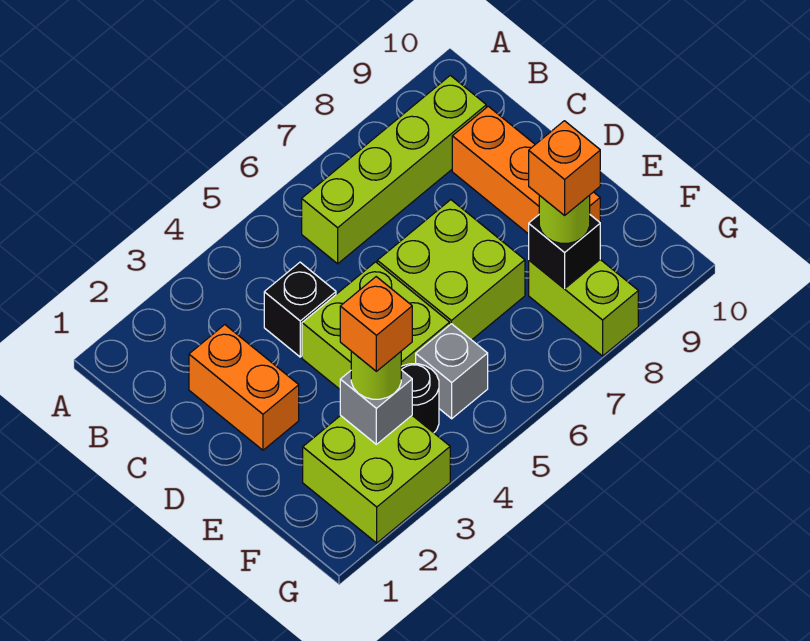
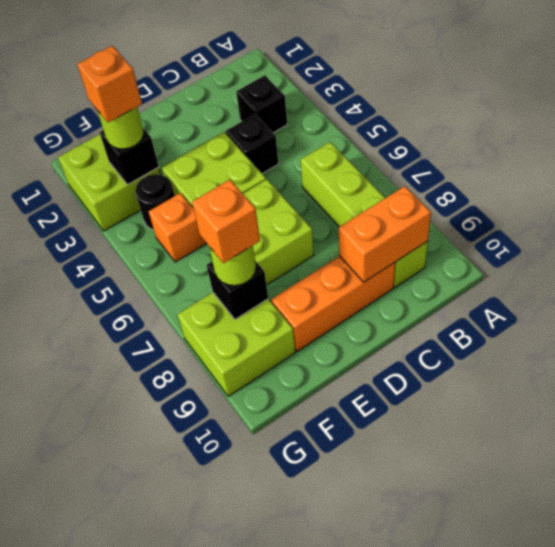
none -> black brick B3 level 1
orange brick C2:D2 level 1 -> orange brick B9:C9 level 2
grey brick F3 level 2 -> black brick F3 level 2
grey brick F5 level 1 -> orange brick F5 level 1
lime brick F8:G8 level 1 -> lime brick F8:G9 level 1

